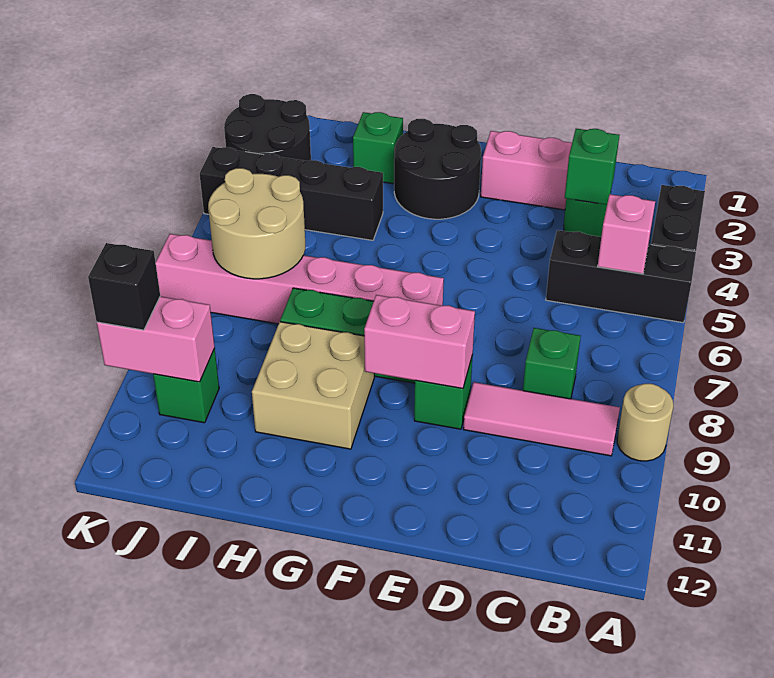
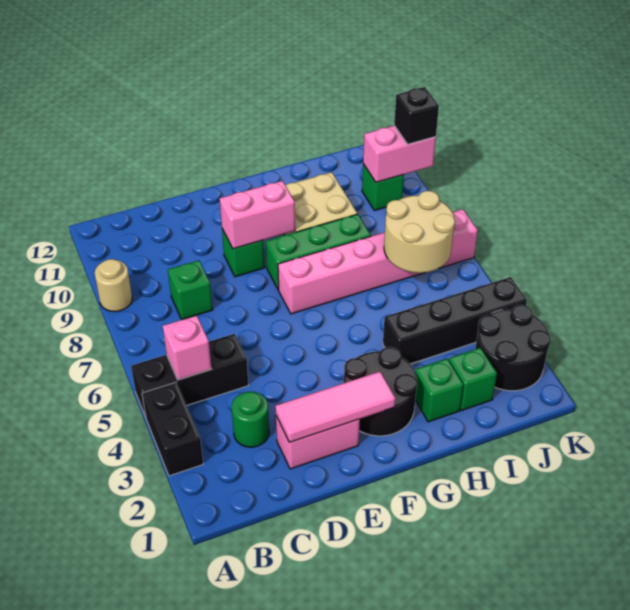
pink tile B9:D9 level 1 -> pink tile D2:F2 level 2
green brick C3 level 2 -> green brick I2 level 1

